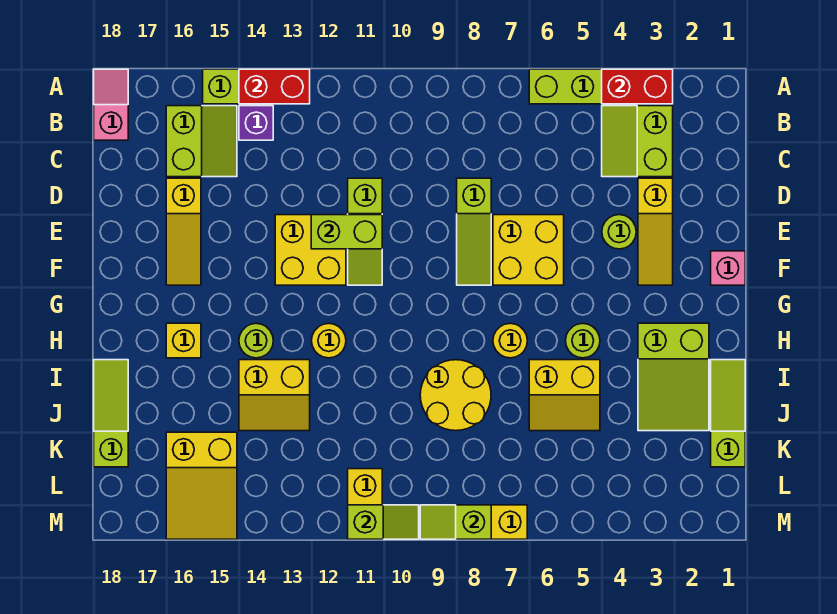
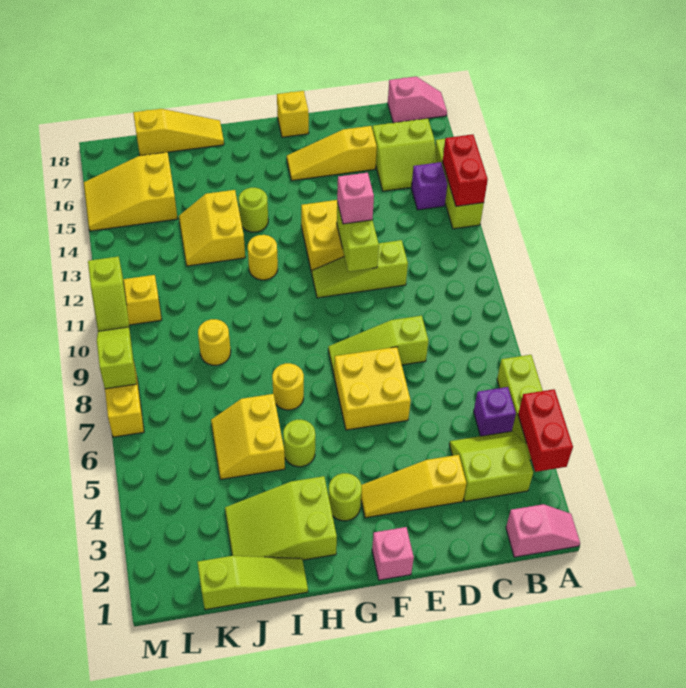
none -> pink slope A1:B1 level 1 top B
none -> purple brick B5 level 1
lime round brick E4 level 1 -> lime round brick G3 level 1
none -> pink brick E12 level 3
yellow brick H16 level 1 -> yellow brick F18 level 1
yellow round brick I8:J9 level 1 -> yellow round brick J9 level 1
lime slope I18:K18 level 1 top K -> yellow slope I18:K18 level 1 top K

